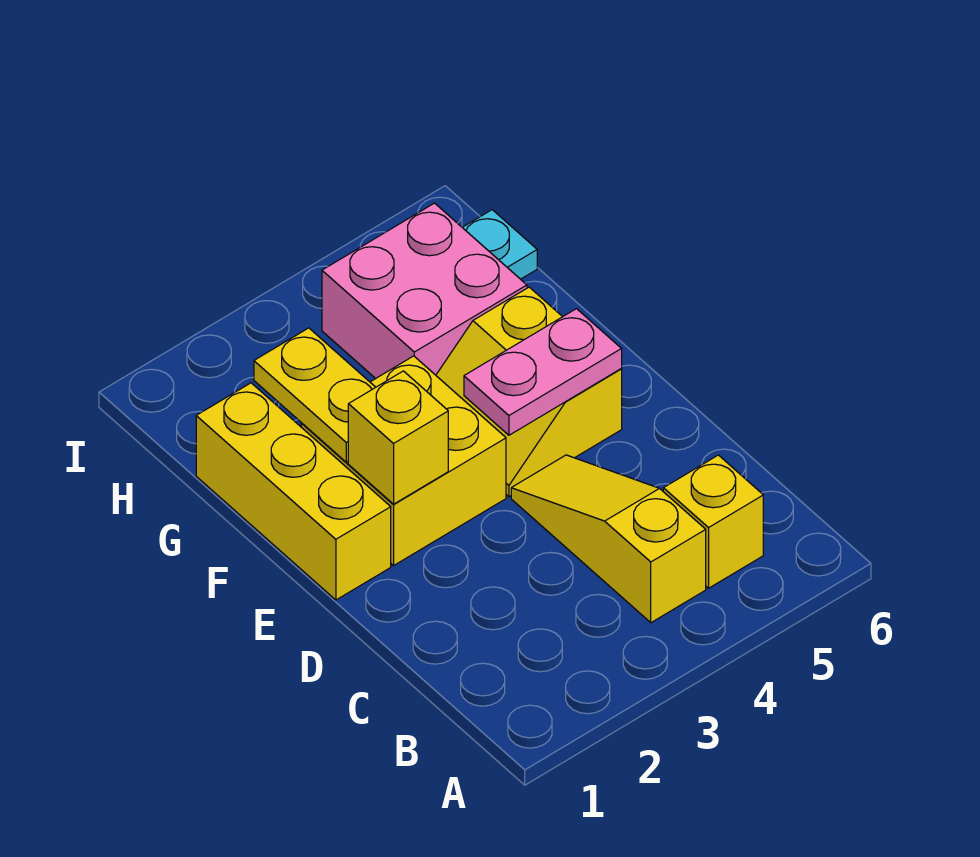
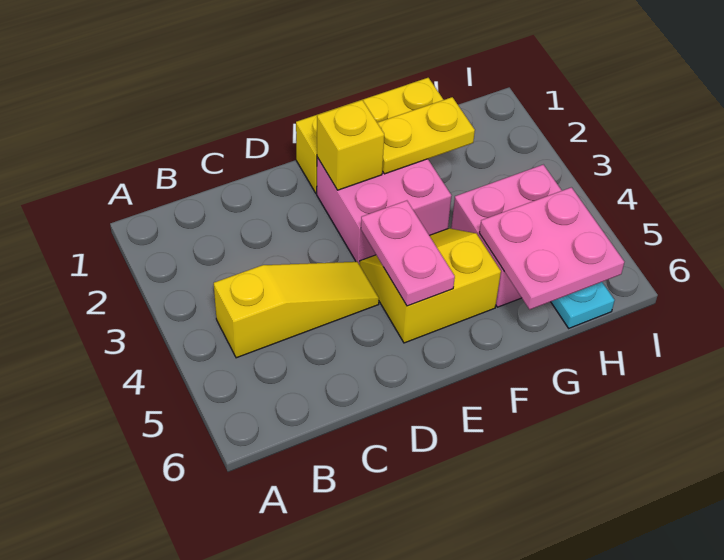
yellow brick B5 level 1 -> none
yellow brick E2:F3 level 1 -> pink brick E2:F3 level 1
none -> pink plate G5:H6 level 2

